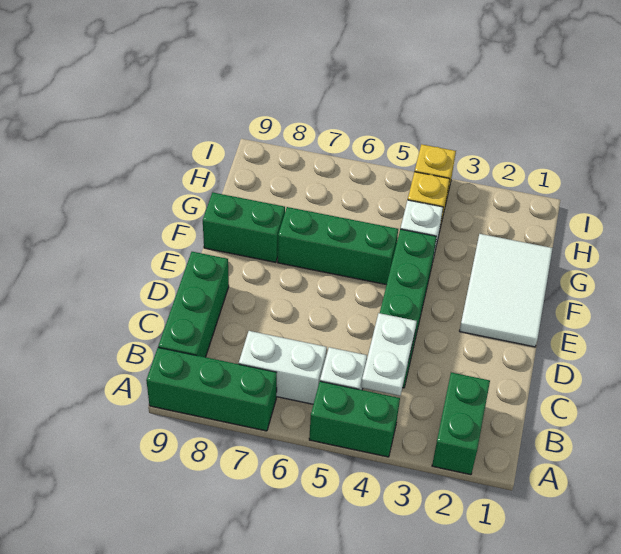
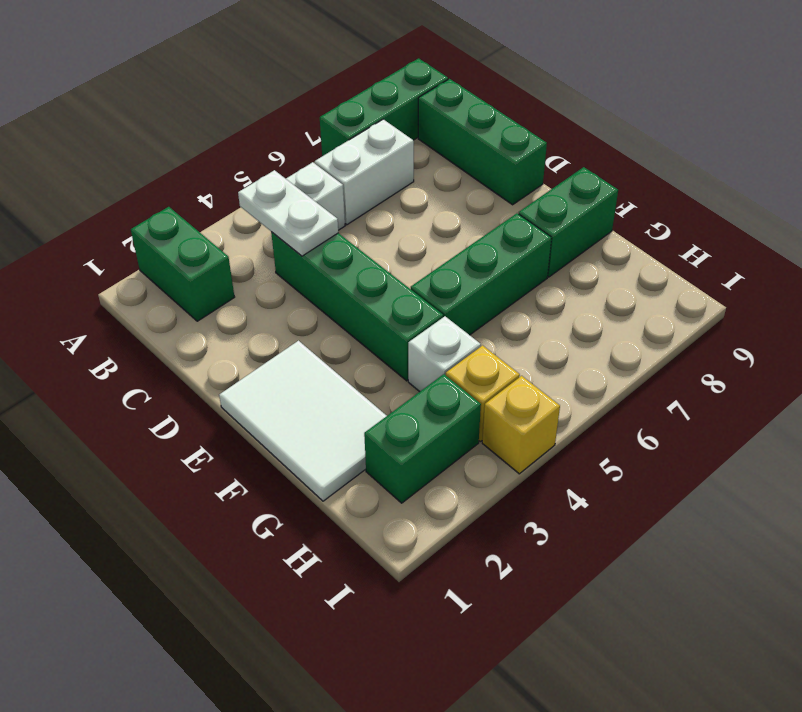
green brick A4:A5 level 1 -> green brick H2:H3 level 1

